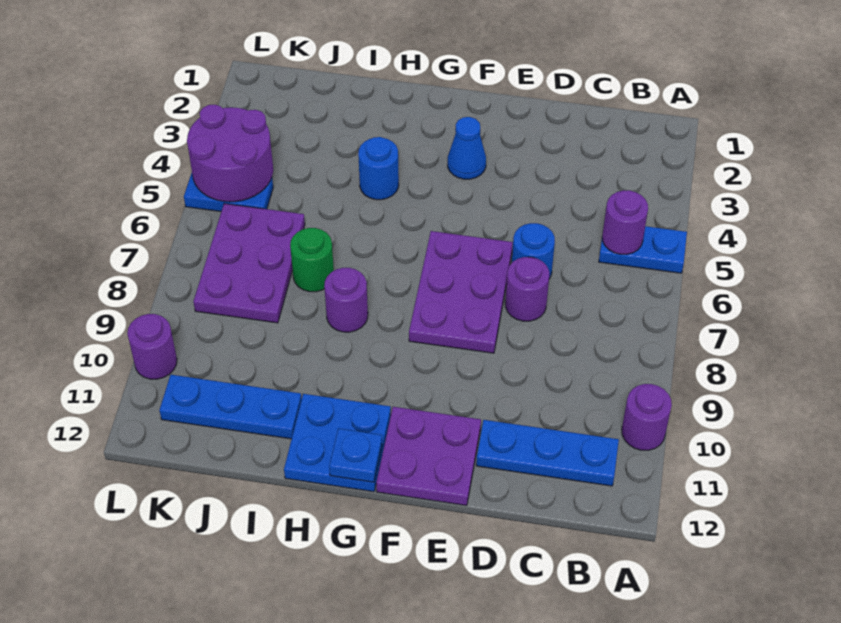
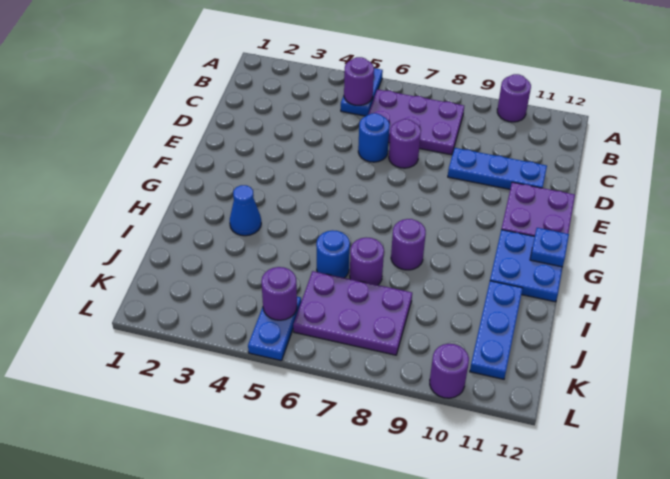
blue plate B11:D11 level 1 -> blue plate D9:D11 level 1
purple plate E6:F8 level 1 -> purple plate B6:C8 level 1
blue cone F3 level 1 -> blue cone H3 level 1
blue round brick H4 level 1 -> blue round brick I6 level 1
green round brick I7 level 1 -> purple round brick I7 level 1
purple round brick K4:L5 level 2 -> purple round brick K5 level 2

